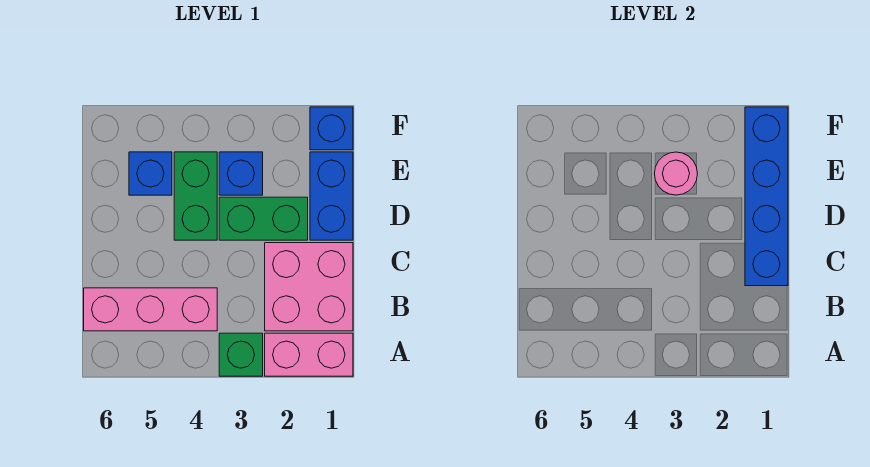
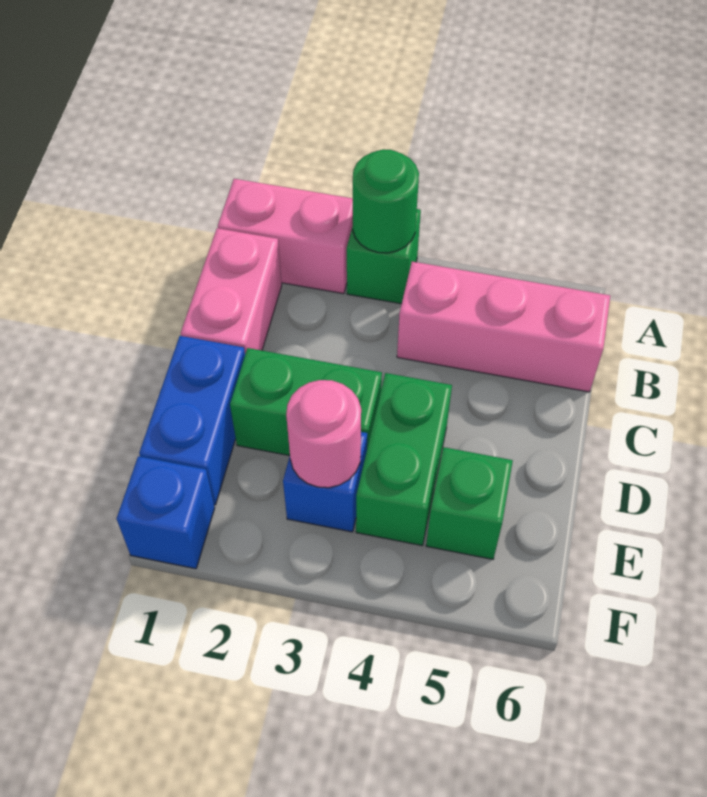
none -> green round brick A3 level 2
pink brick B1:C2 level 1 -> pink brick B1:C1 level 1
blue brick C1:F1 level 2 -> none
blue brick E5 level 1 -> green brick E5 level 1

